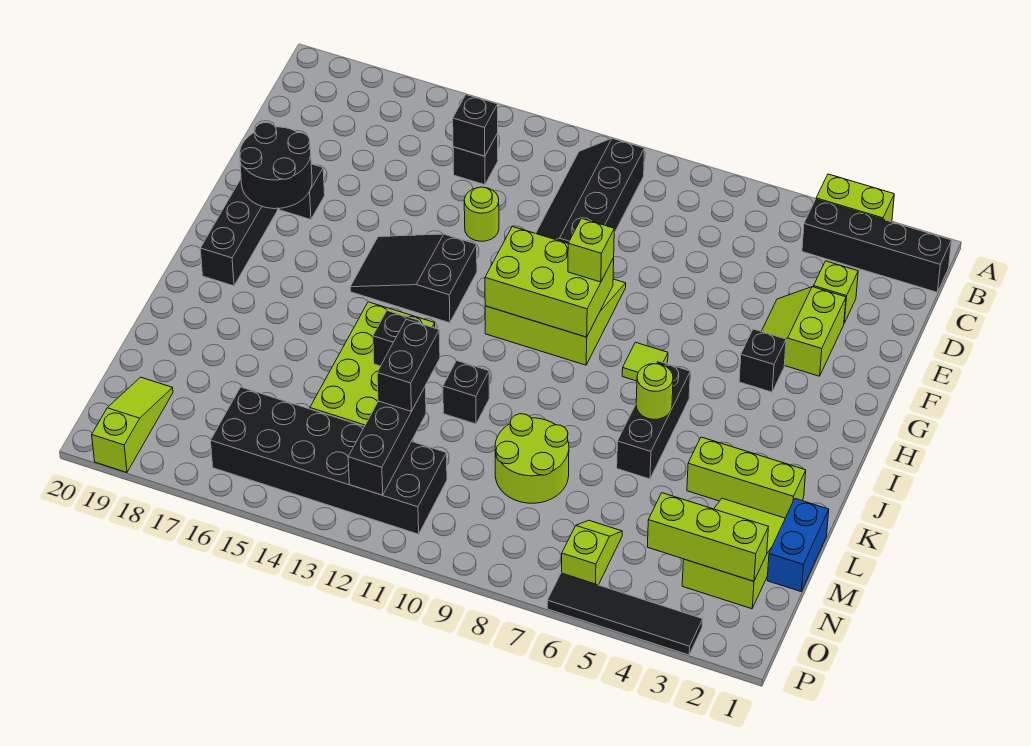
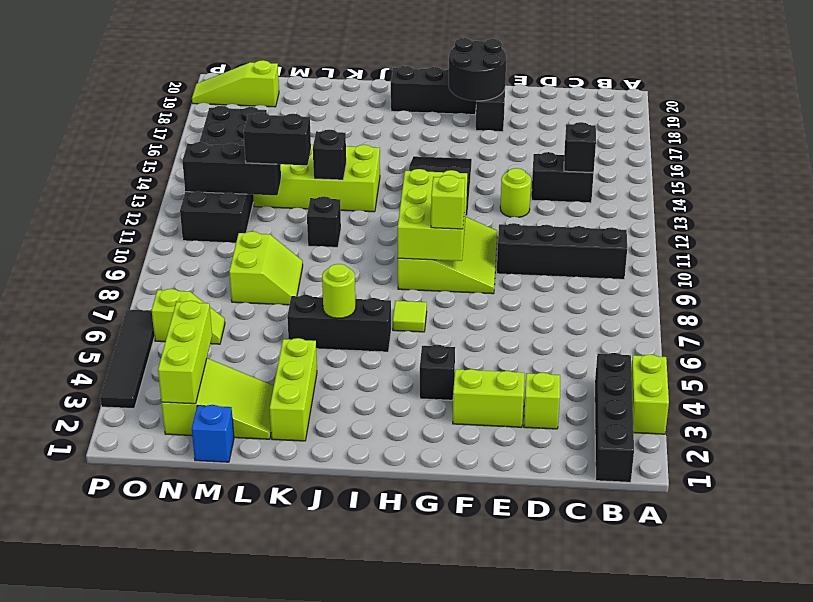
black brick C14 level 1 -> black brick C14:D14 level 1
blue brick L1:M1 level 1 -> blue brick M1 level 1
lime round brick L8:M9 level 1 -> lime slope L8:M9 level 1 top M
lime slope N19:P19 level 1 top P -> lime slope N19:P19 level 1 top N

